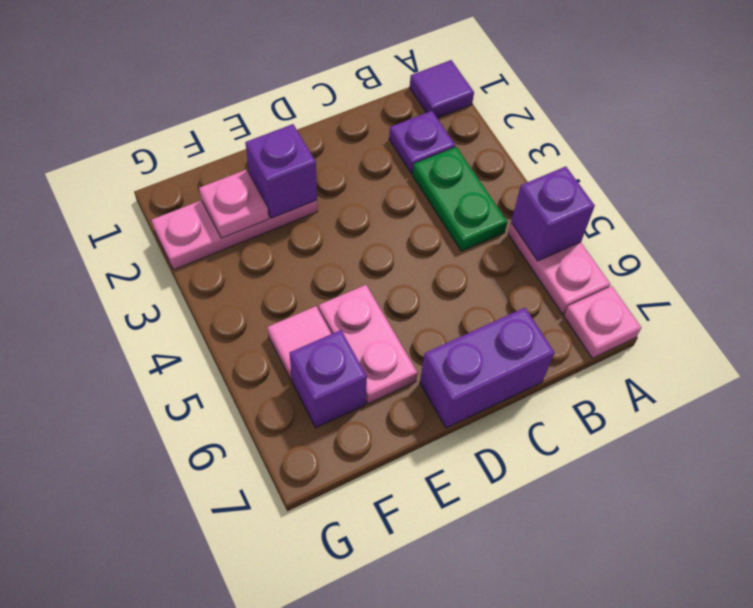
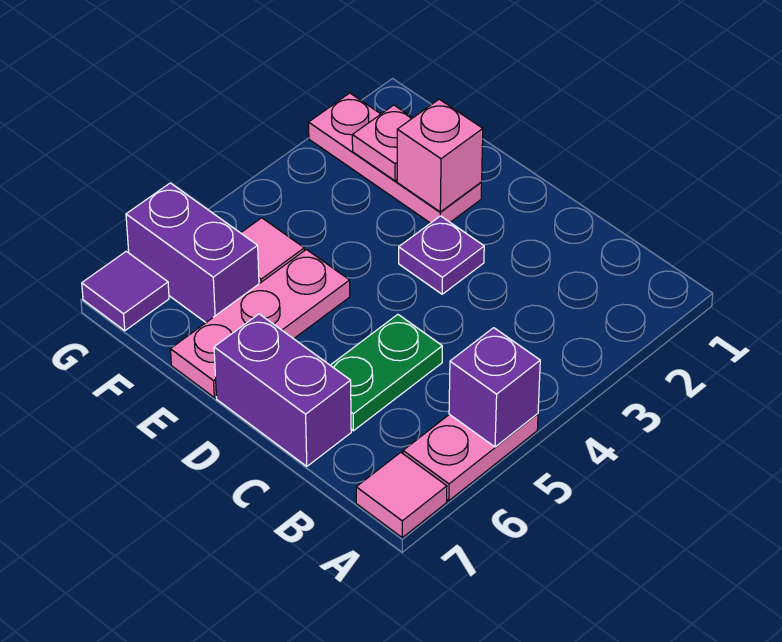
purple tile A1 level 1 -> purple tile G7 level 1
pink plate A7 level 1 -> pink tile A7 level 1
purple plate B2 level 1 -> purple plate D3 level 1
green plate B3:B4 level 1 -> green plate C5:C6 level 1
purple brick E2 level 2 -> pink brick E2 level 2
pink plate E5:E6 level 1 -> pink plate E5:E7 level 1
purple brick F6 level 1 -> purple brick F6:G6 level 1

